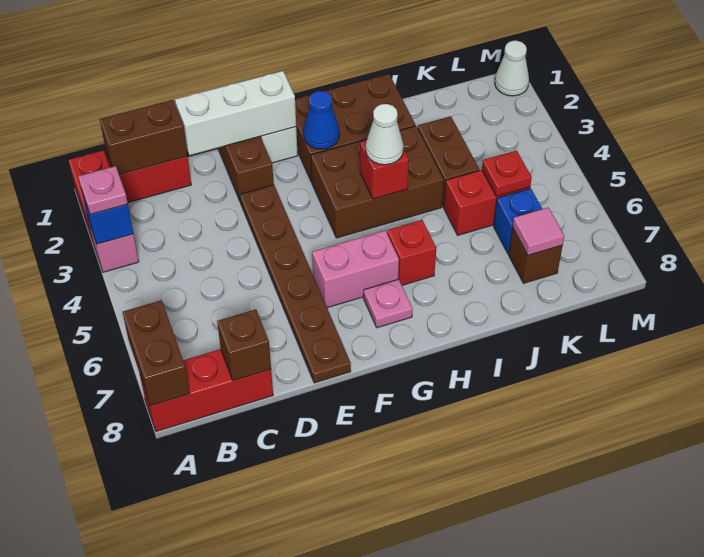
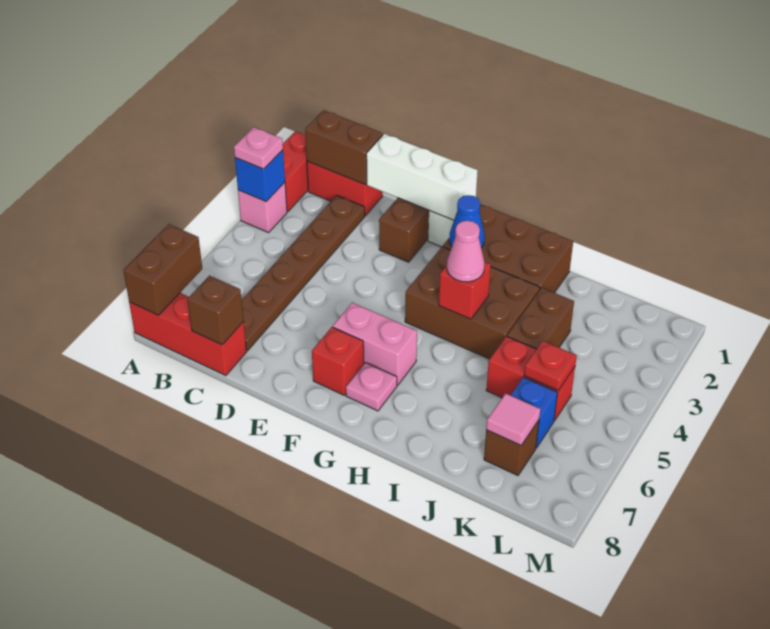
brown plate E3:E8 level 1 -> brown plate C2:C7 level 1
white cone H4 level 3 -> pink cone H4 level 3
red brick H6 level 1 -> red brick F7 level 1
white cone M1 level 1 -> none

